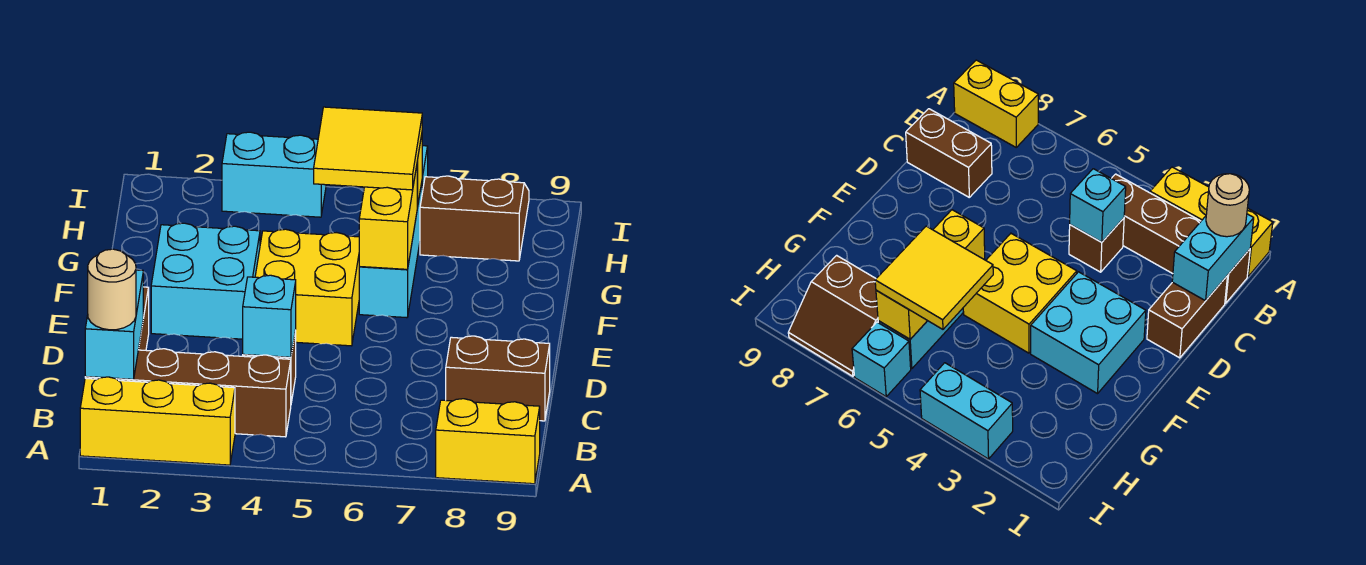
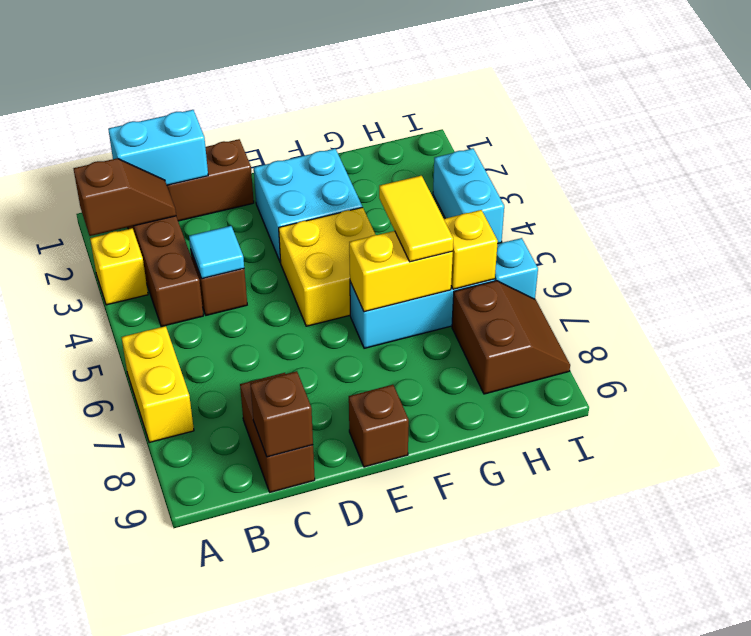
yellow brick A1:A3 level 1 -> yellow brick A3 level 1
none -> brown slope A2:B2 level 2 top A
yellow brick A8:A9 level 1 -> yellow brick A6:A7 level 1
tan round brick B1 level 3 -> none
cyan brick C4 level 2 -> cyan tile C4 level 2
none -> brown brick C9 level 2
none -> brown brick E9 level 1
yellow tile G5:H6 level 3 -> yellow tile G5:G6 level 3

